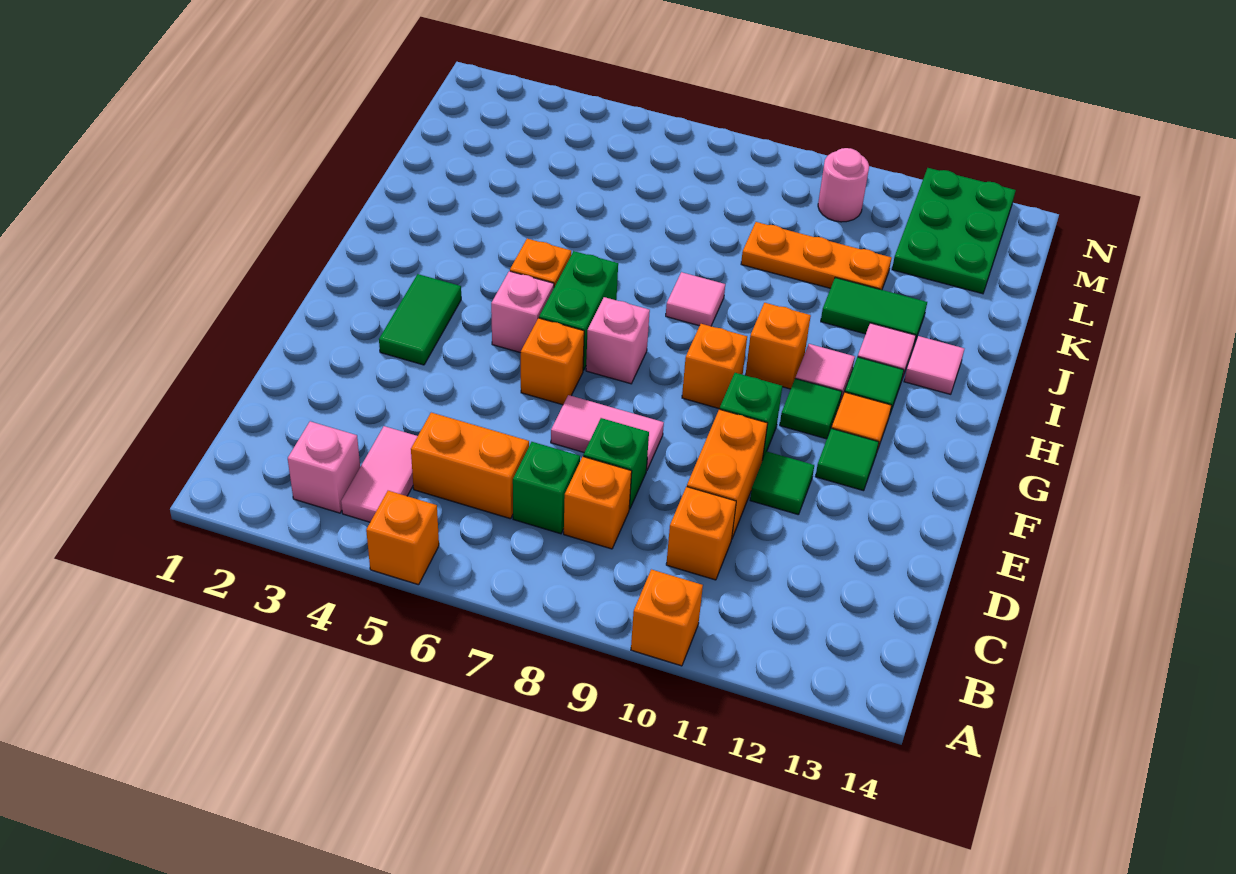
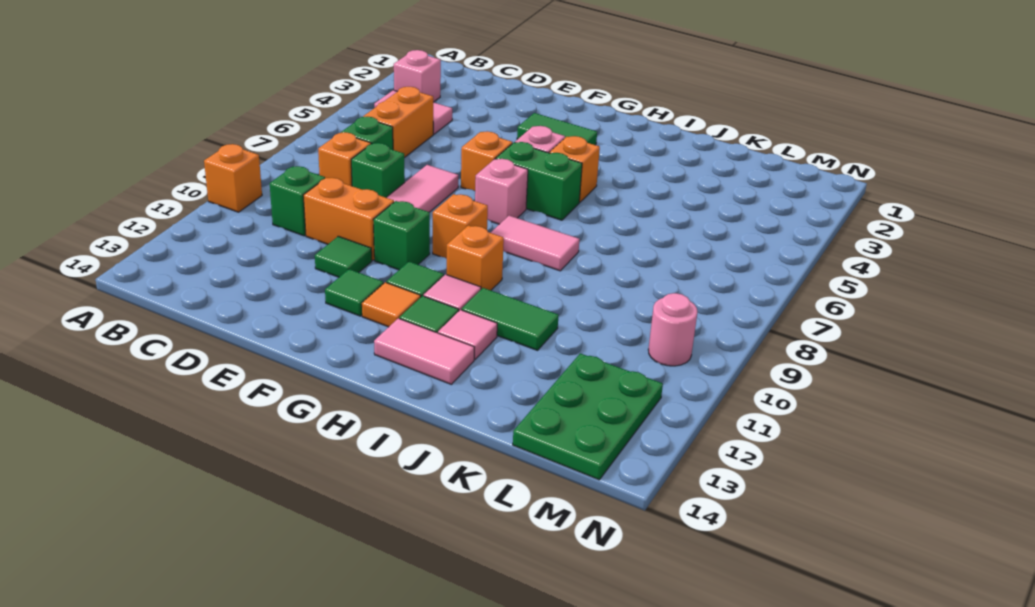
orange brick A5 level 1 -> none
orange brick C10 level 1 -> green brick C10 level 1
pink tile I8 level 1 -> pink tile H8:I8 level 1
pink tile I13 level 1 -> pink tile H13:I13 level 1
green tile J11:J12 level 1 -> green tile I11:J11 level 1
orange plate K9:K11 level 1 -> none
green plate L12:N13 level 1 -> green plate L12:M14 level 1

